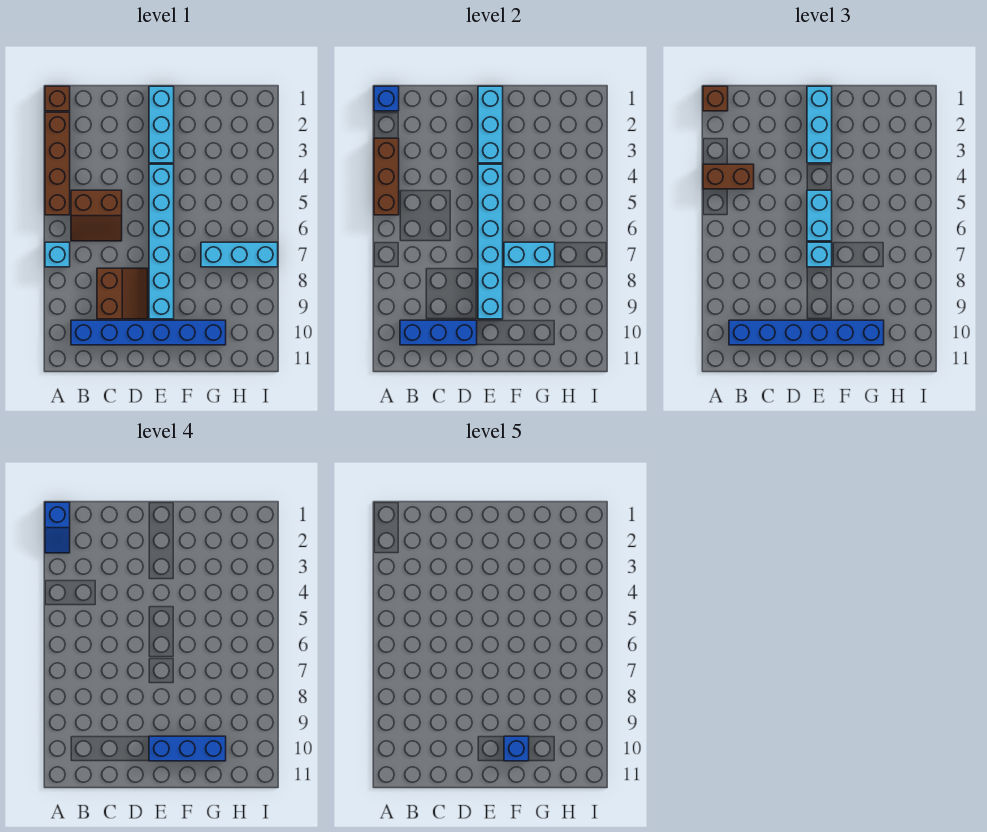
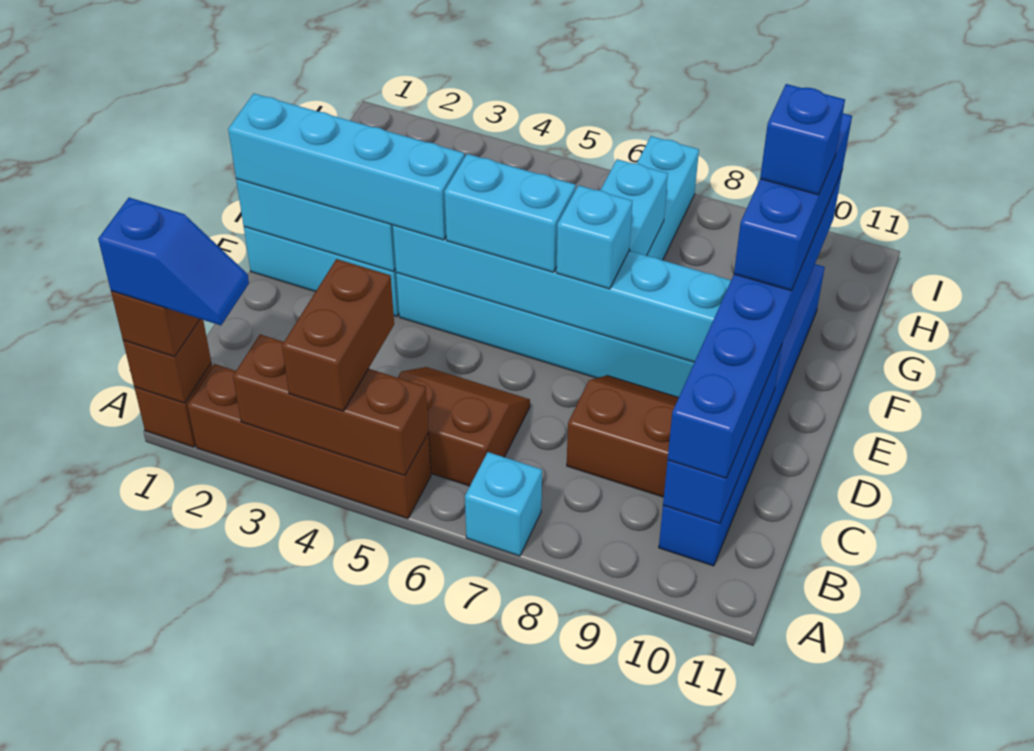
blue brick A1 level 2 -> brown brick A1 level 2
brown slope B5:C6 level 1 top 5 -> brown slope B5:C6 level 1 top B
cyan brick E1:E3 level 3 -> cyan brick E1:E4 level 3

